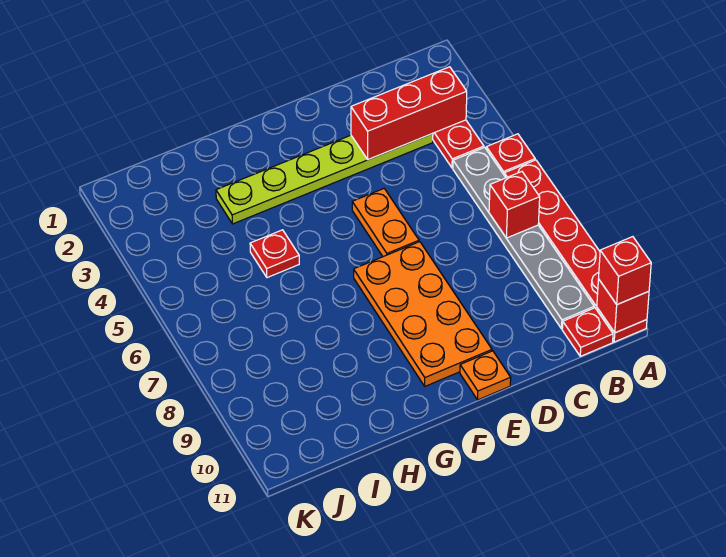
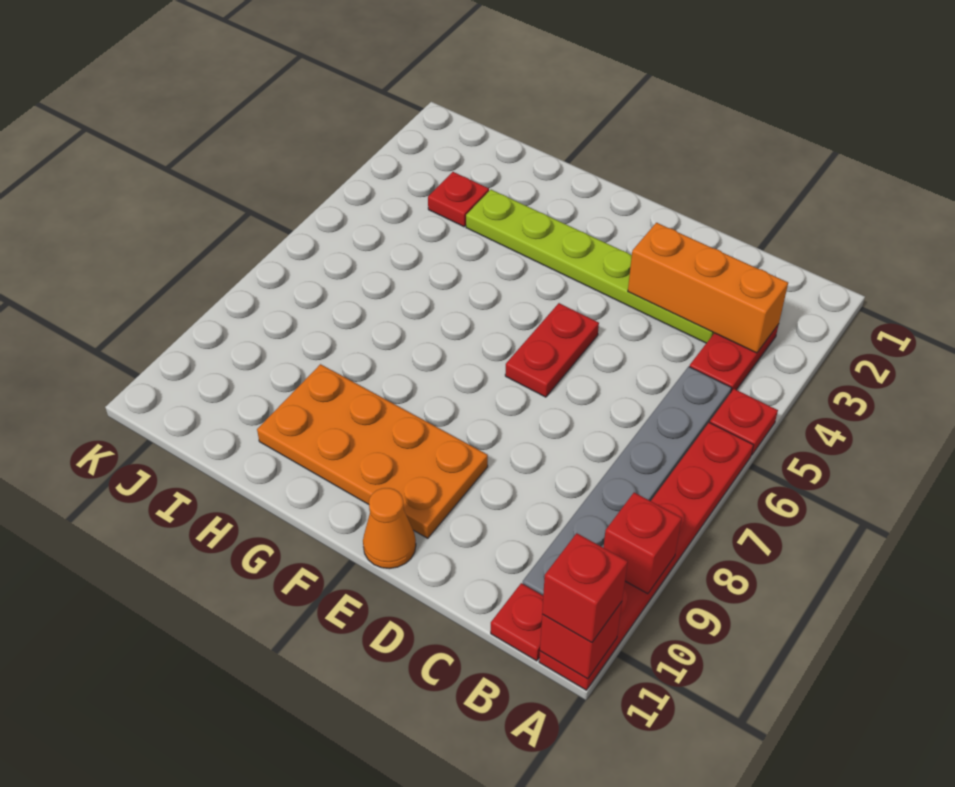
red brick B3:D3 level 2 -> orange brick B3:D3 level 2
red brick B7 level 2 -> red brick A9 level 2
orange plate E5:E6 level 1 -> red plate E5:E6 level 1
orange plate E7:F10 level 1 -> orange plate E9:H10 level 1
orange plate E11 level 1 -> orange cone E11 level 1
red plate H5 level 1 -> red plate I3 level 1

